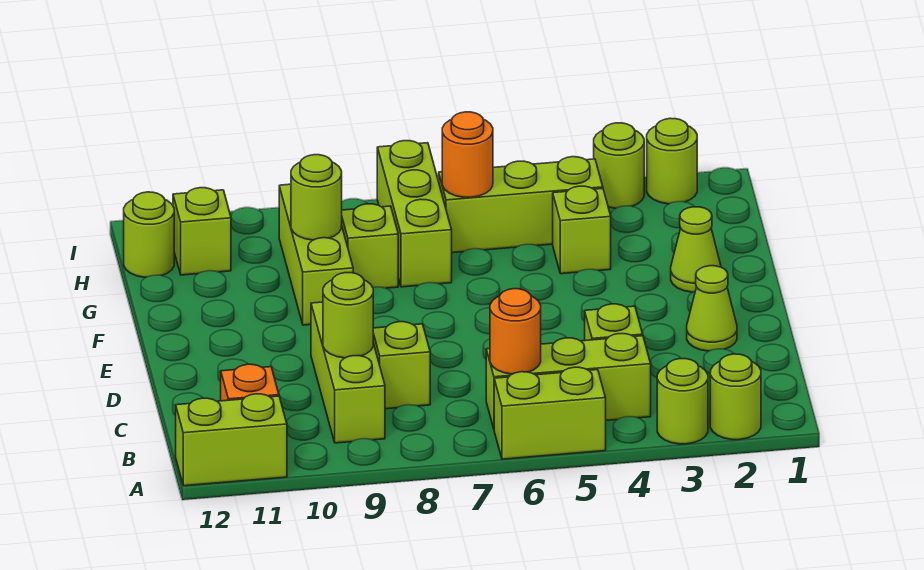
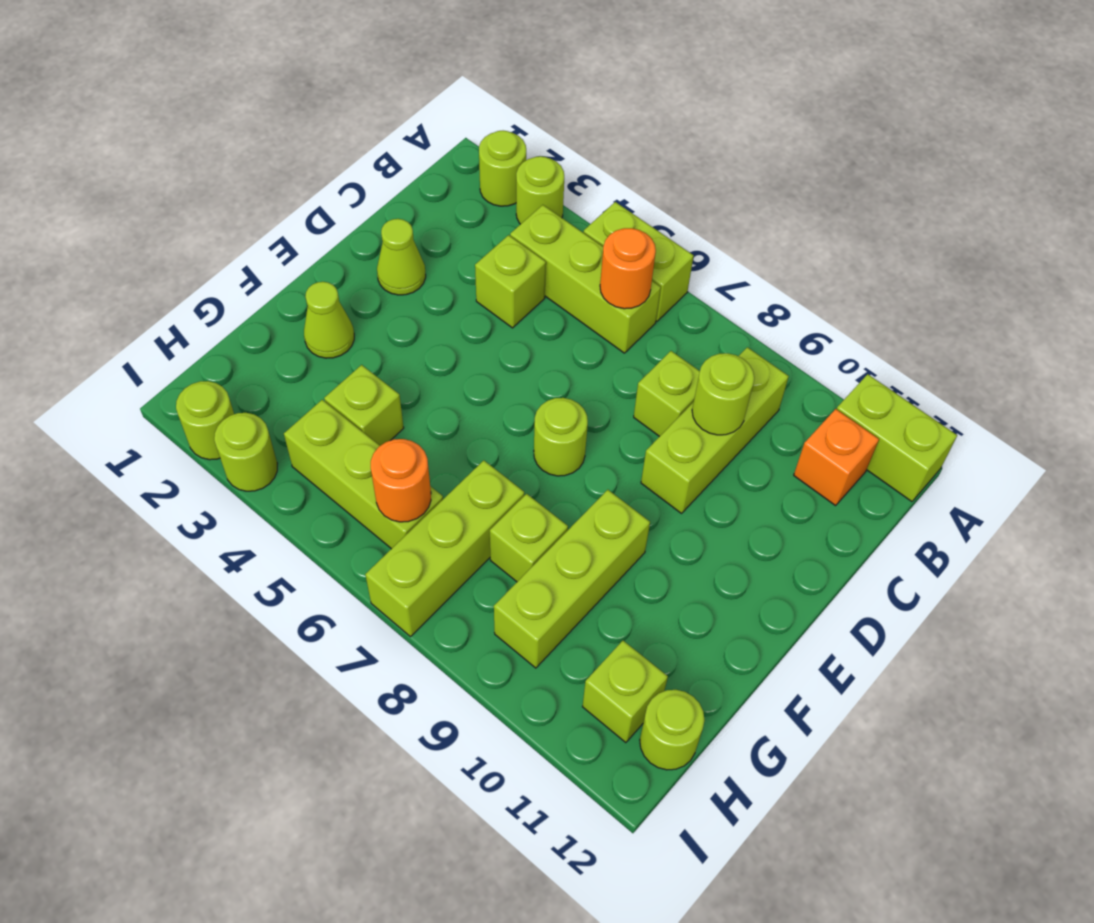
lime round brick G9 level 2 -> lime round brick E7 level 1

